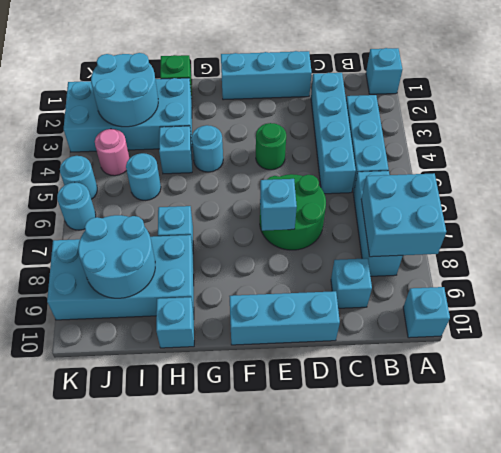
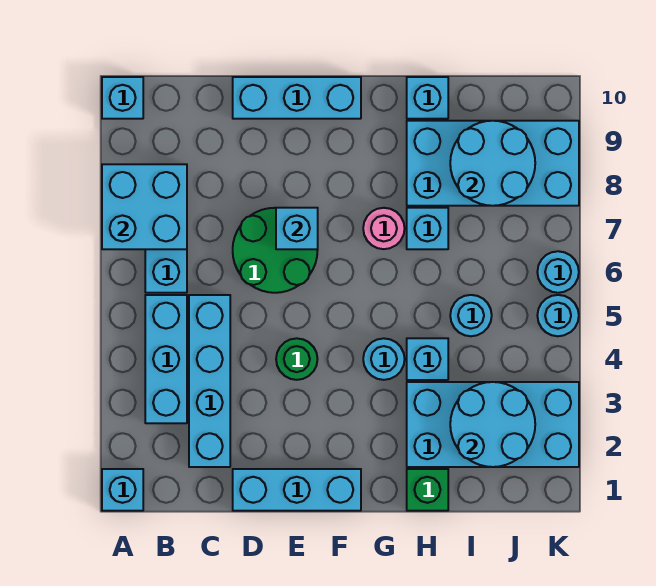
cyan brick C9 level 1 -> none
pink round brick J4 level 1 -> pink round brick G7 level 1

